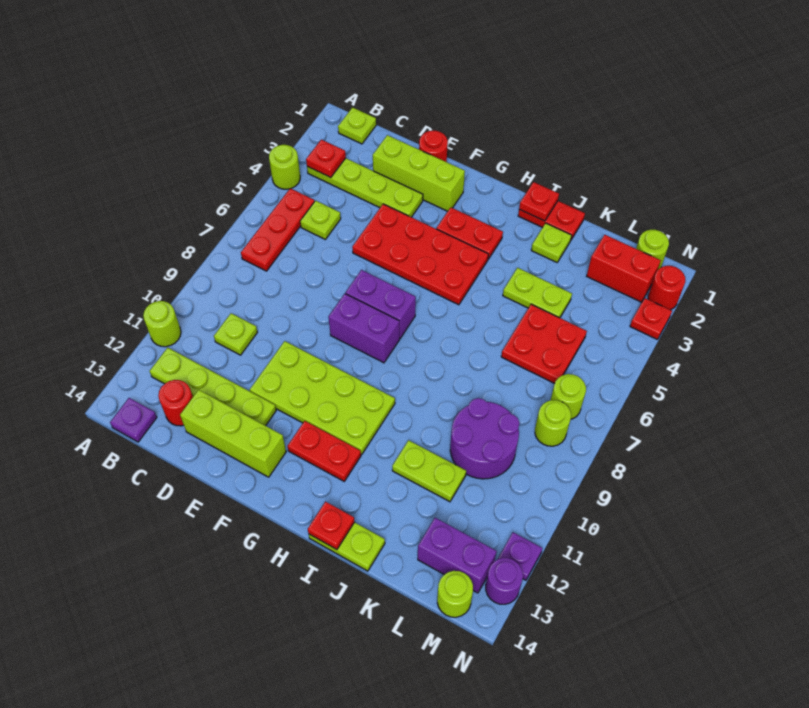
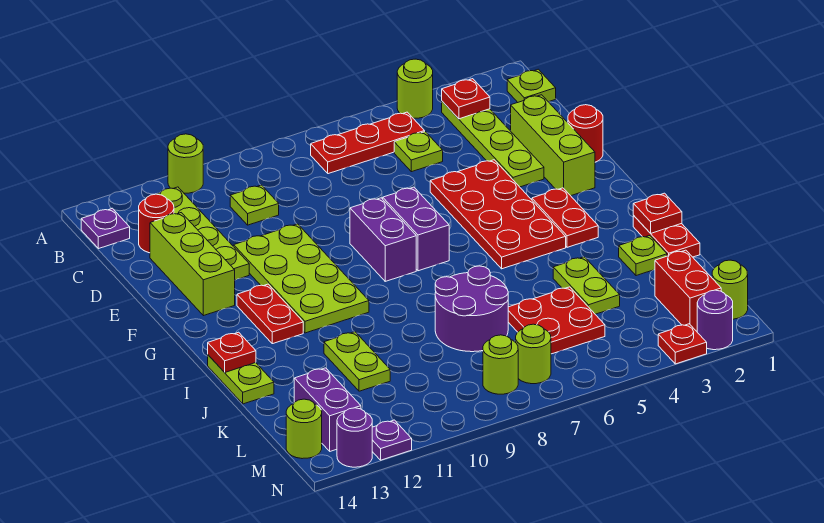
purple round brick K9:L10 level 1 -> purple round brick J7:K8 level 1
red round brick N2 level 1 -> purple round brick N2 level 1

